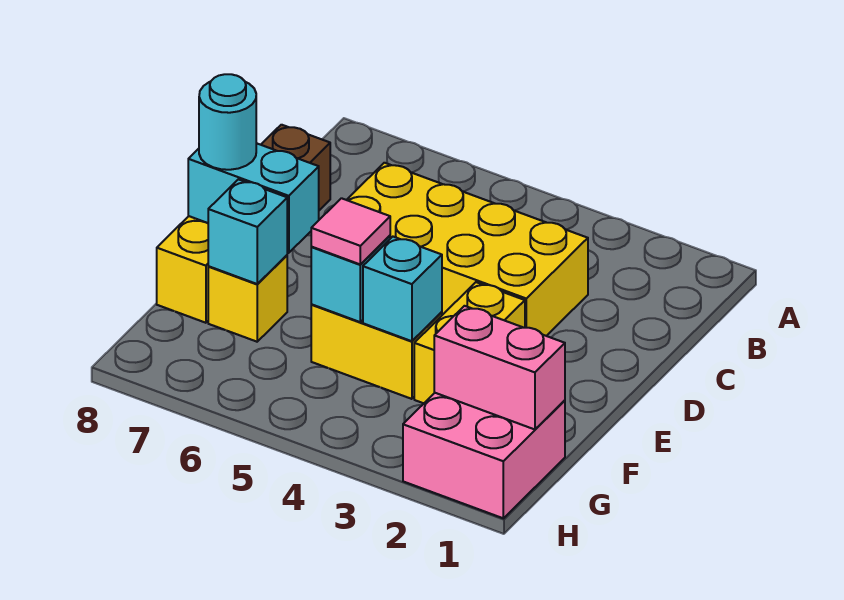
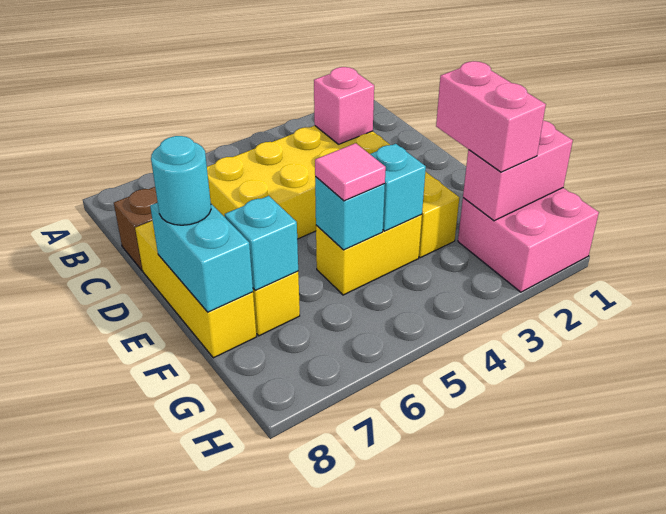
none -> pink brick C3 level 2
cyan brick E7:E8 level 2 -> cyan brick E8:F8 level 2
none -> pink brick F2:G2 level 3

